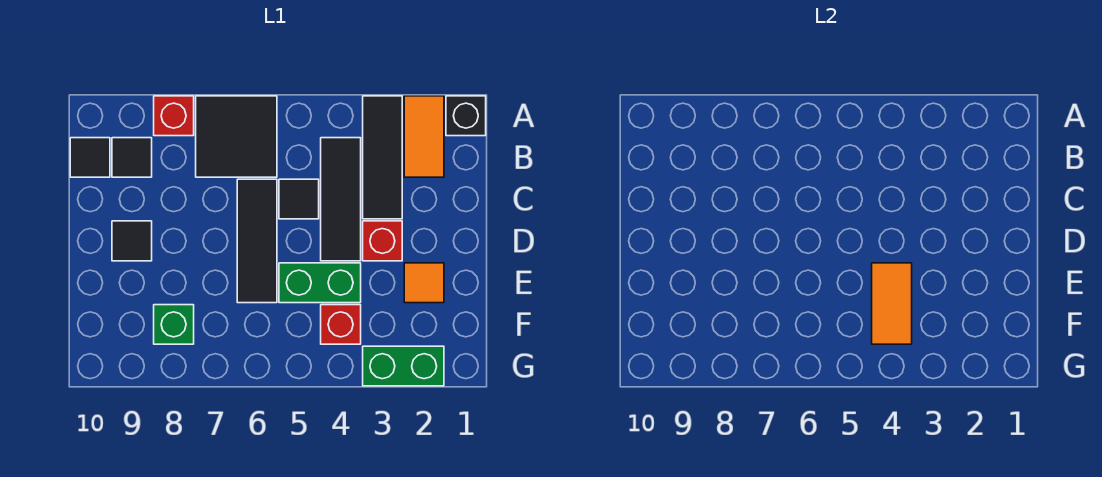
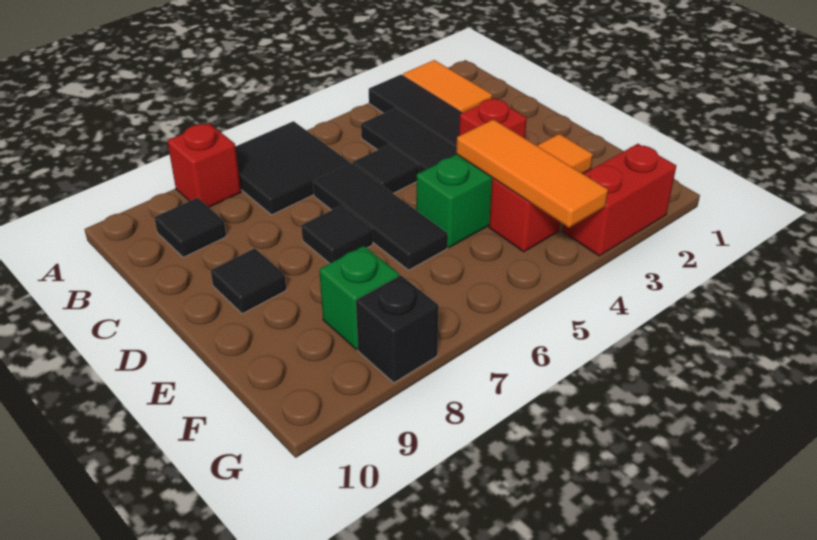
black brick A1 level 1 -> black brick G8 level 1
black tile B10 level 1 -> black tile D7 level 1
orange tile E4:F4 level 2 -> orange tile E4:G4 level 2
green brick G2:G3 level 1 -> red brick G2:G3 level 1

